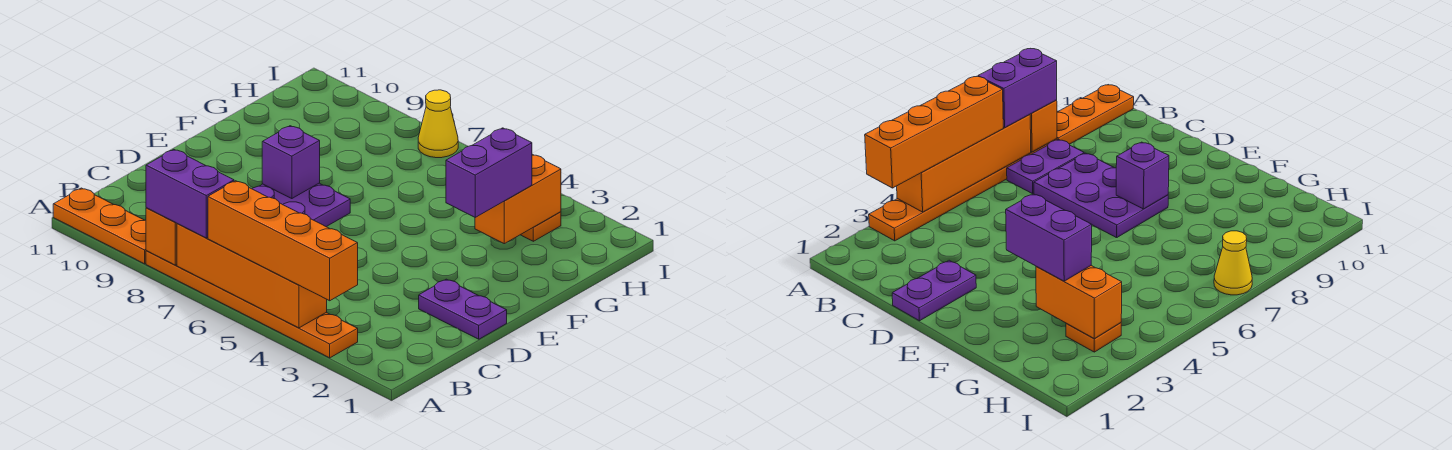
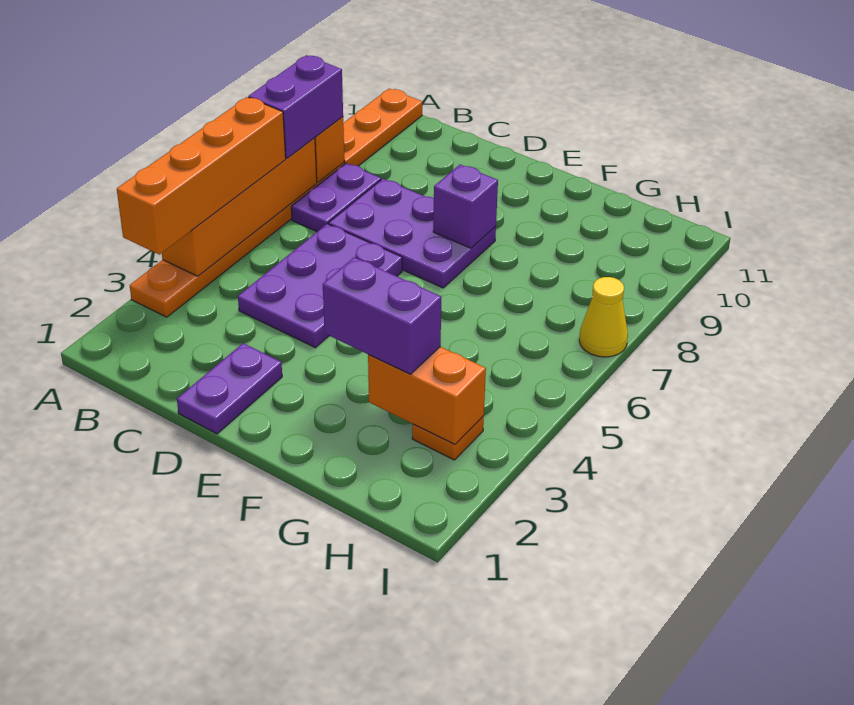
none -> purple plate C4:D6 level 1

